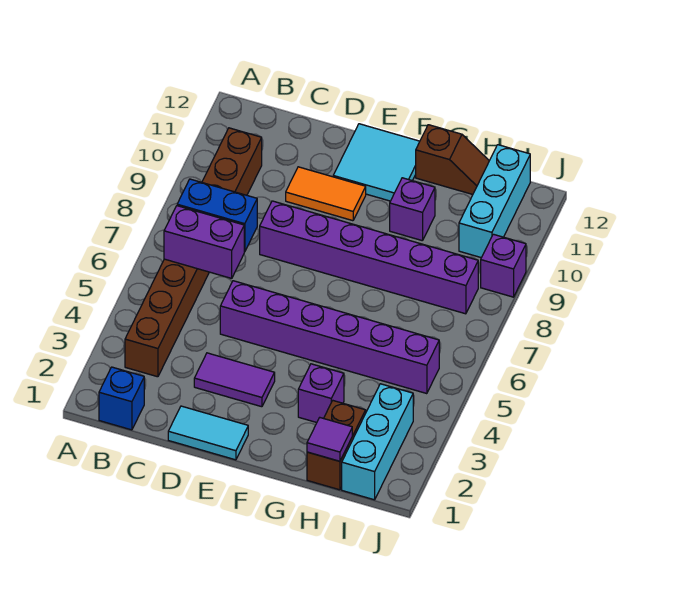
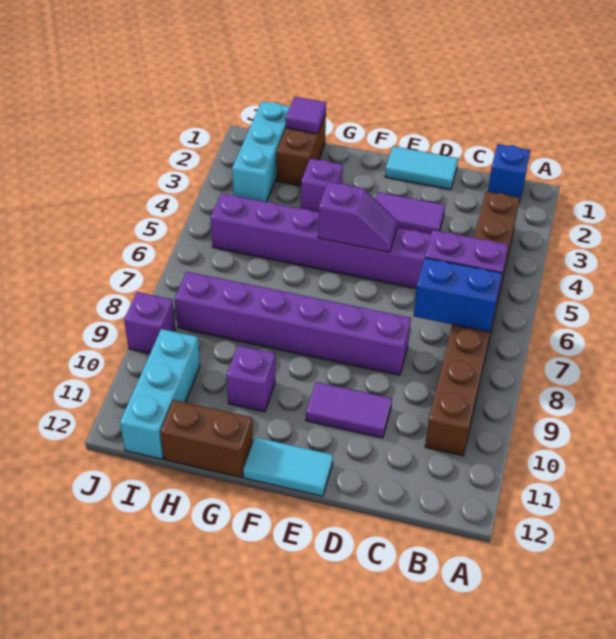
orange tile D10:E10 level 1 -> purple tile D10:E10 level 1
none -> purple slope E5:F5 level 2 top F
cyan tile E11:F12 level 1 -> cyan tile E12:F12 level 1
brown slope G12:H12 level 1 top G -> brown brick G12:H12 level 1

